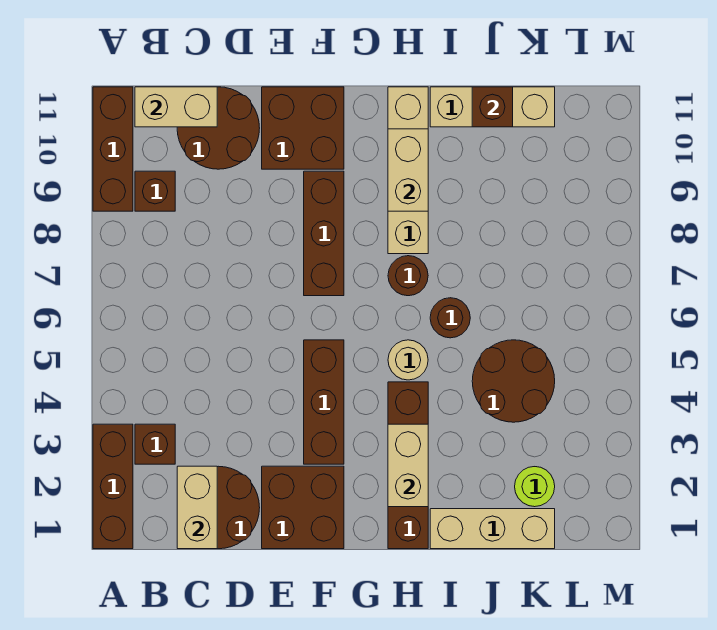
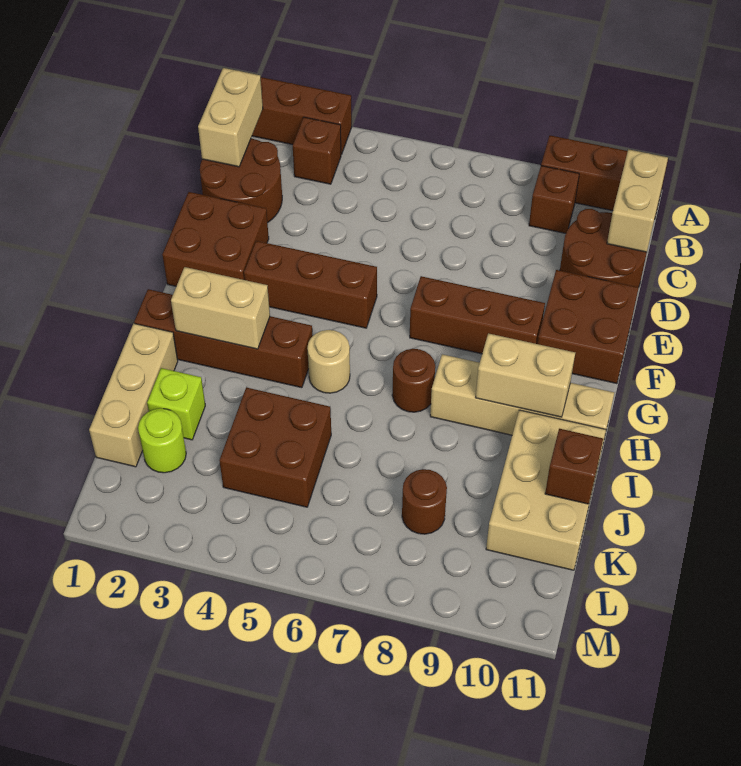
tan brick C1:C2 level 2 -> tan brick B1:C1 level 2
brown round brick I6 level 1 -> brown round brick K8 level 1
tan brick I11:K11 level 1 -> tan brick I10:K11 level 1
none -> lime brick J2 level 1
brown round brick J4:K5 level 1 -> brown brick J4:K5 level 1

